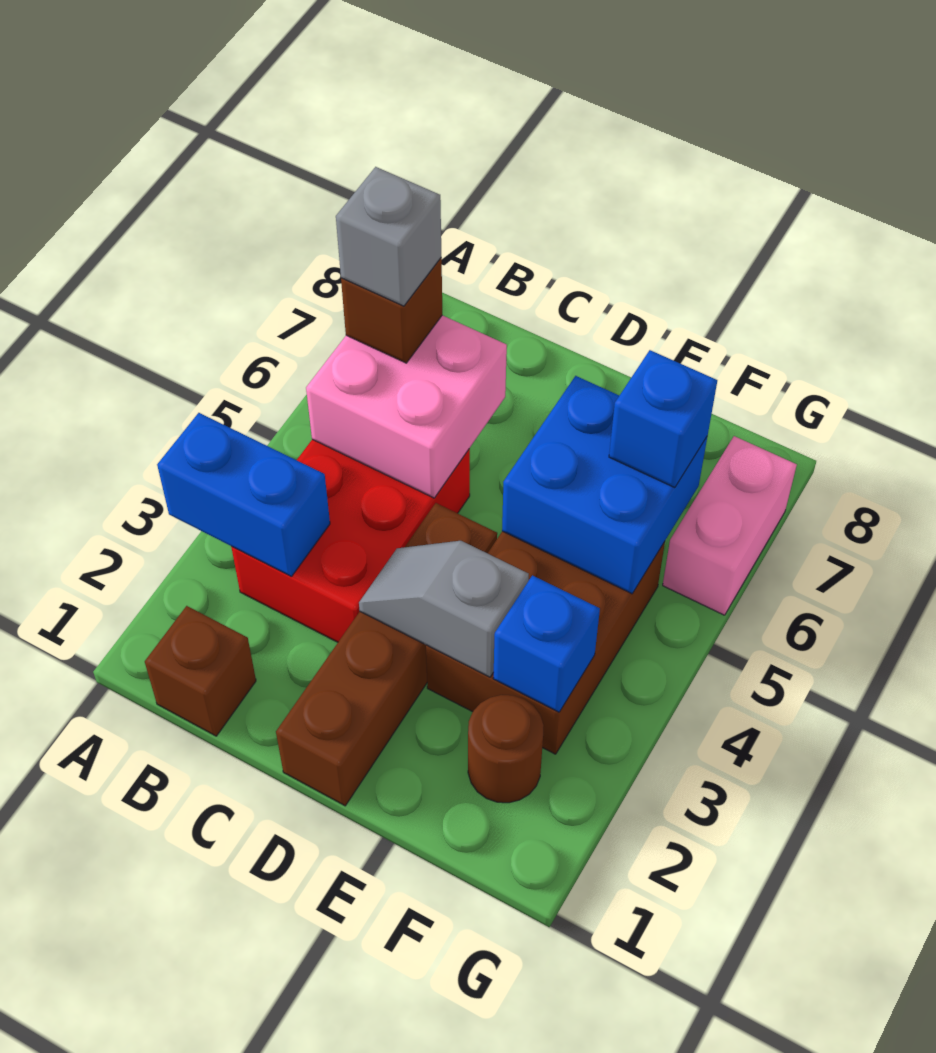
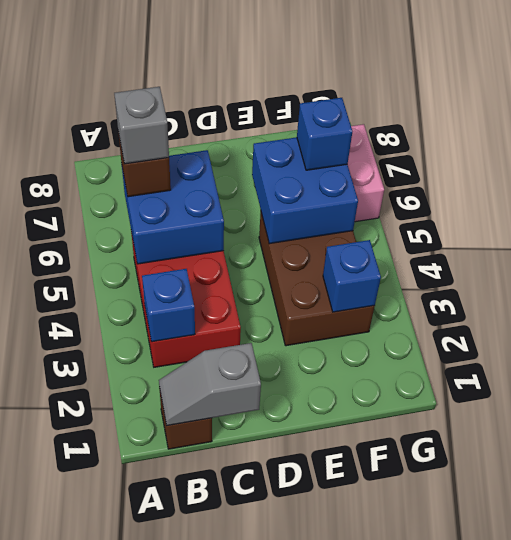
blue brick A3:B3 level 2 -> blue brick B3 level 2
pink brick B5:C6 level 2 -> blue brick B5:C6 level 2
brown brick D1:D4 level 1 -> none
grey slope D3:E3 level 2 top E -> grey slope B1:C1 level 2 top C
brown round brick F2 level 1 -> none

